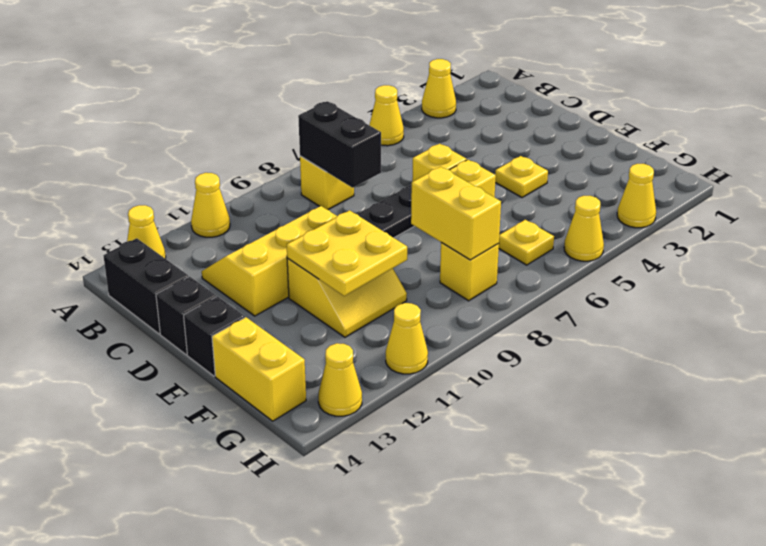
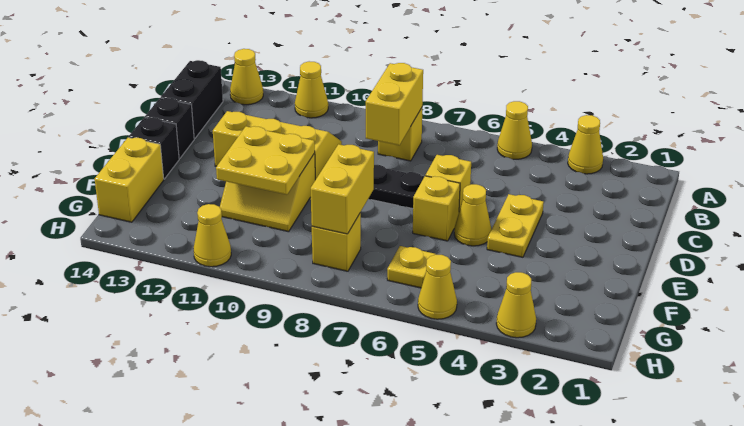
black brick B8:C8 level 2 -> yellow brick B8:C8 level 2
yellow plate E4 level 1 -> yellow plate D4:E4 level 1
yellow cone H13 level 1 -> yellow cone E5 level 1

